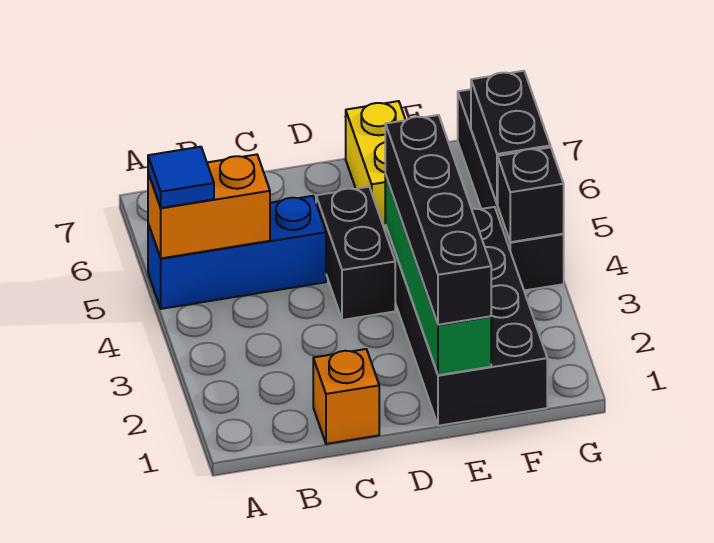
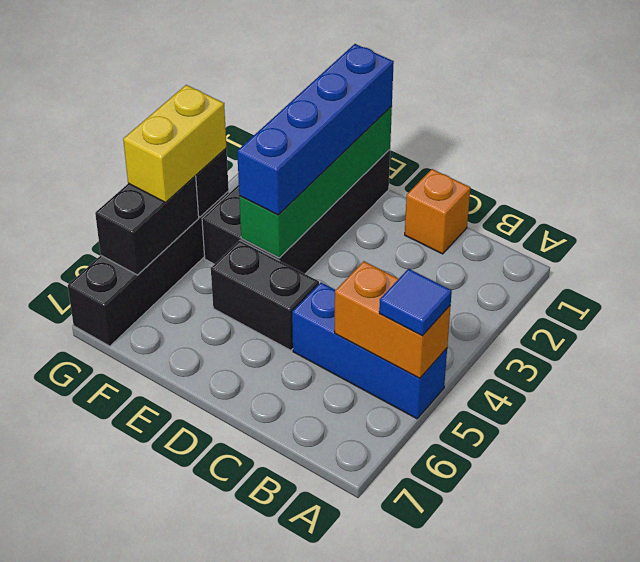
black brick D4:D5 level 1 -> black brick D5:E5 level 1
black brick E1:E4 level 3 -> blue brick E1:E4 level 3
yellow brick E6:E7 level 1 -> yellow brick G4:G5 level 3

